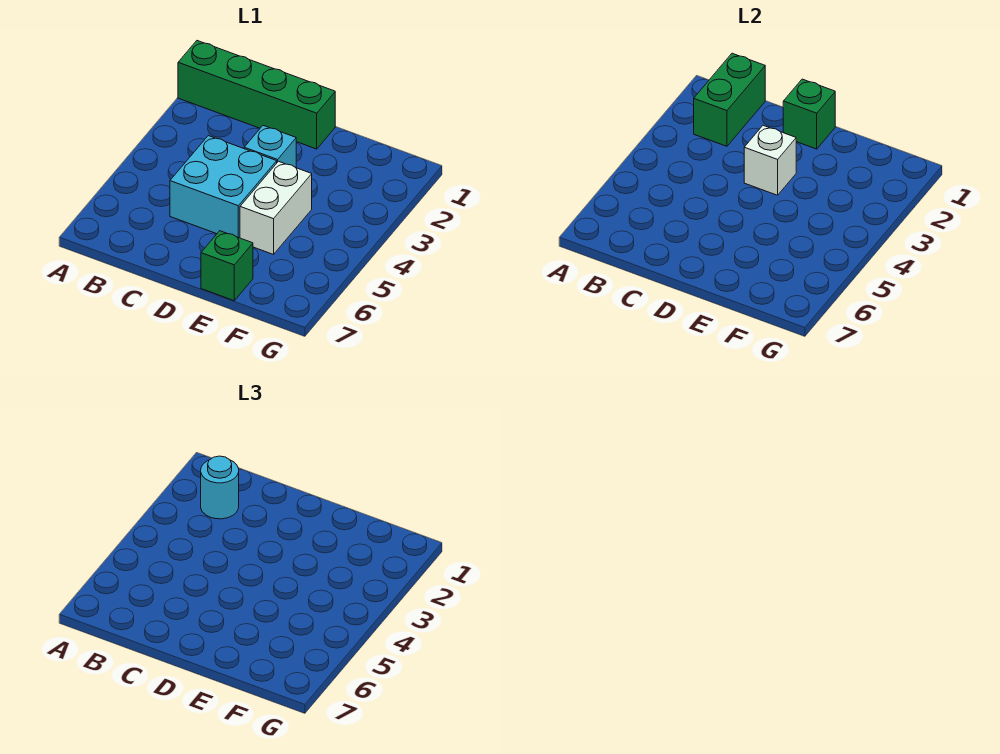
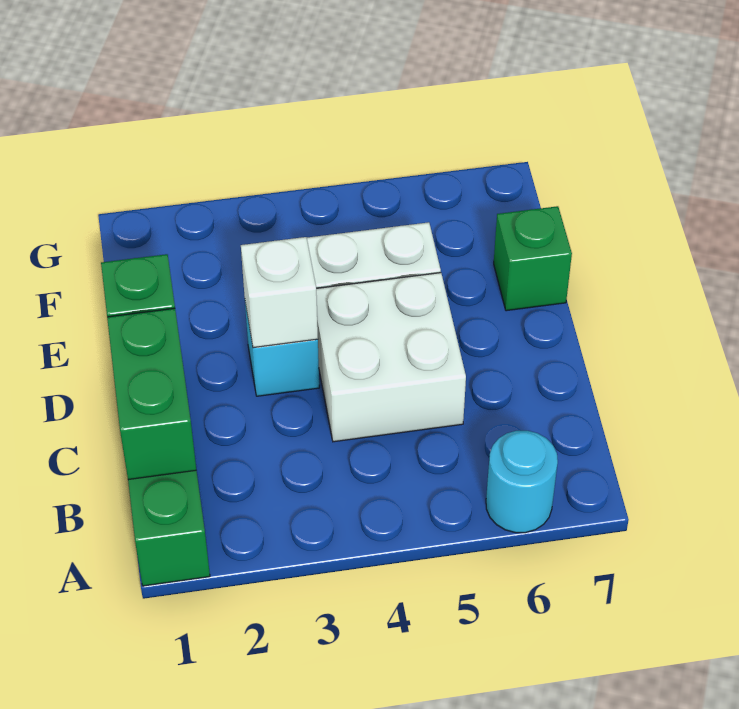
green brick B1:B2 level 2 -> green brick B1:C1 level 2
cyan round brick B2 level 3 -> cyan round brick A6 level 1
cyan brick C4:D5 level 1 -> white brick C4:D5 level 1

